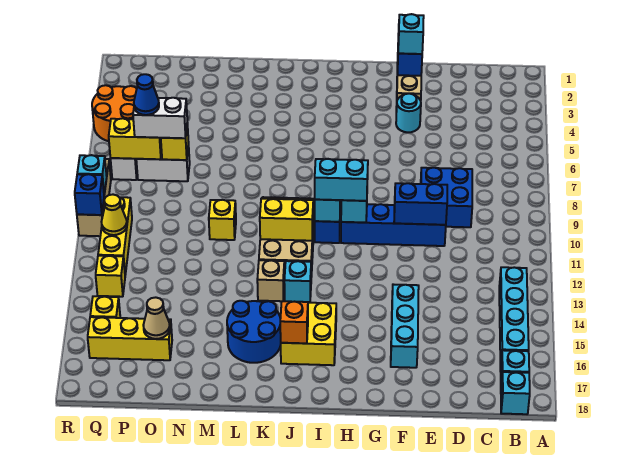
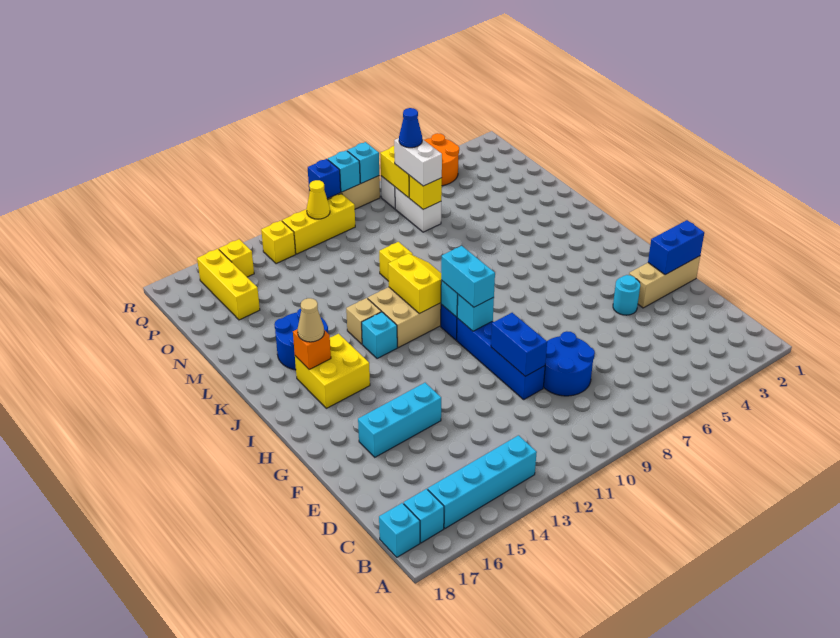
blue brick D8:E9 level 1 -> blue round brick D8:E9 level 1
cyan brick F2 level 3 -> cyan brick R8 level 2
tan cone O16 level 2 -> tan cone J16 level 3

